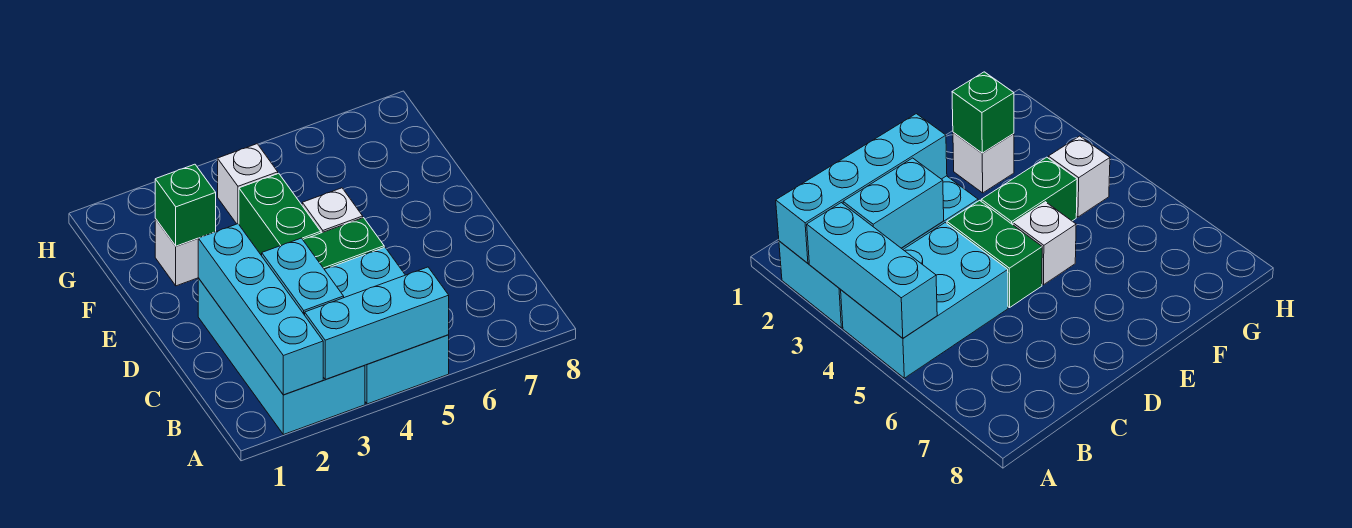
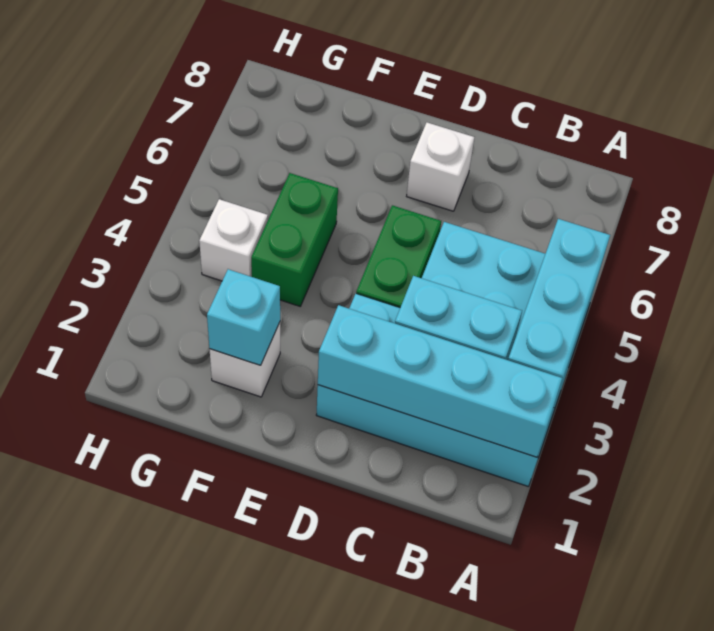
green brick E4:F4 level 1 -> green brick F4:F5 level 1
white brick E5 level 1 -> white brick D7 level 1
green brick F2 level 2 -> cyan brick F2 level 2

